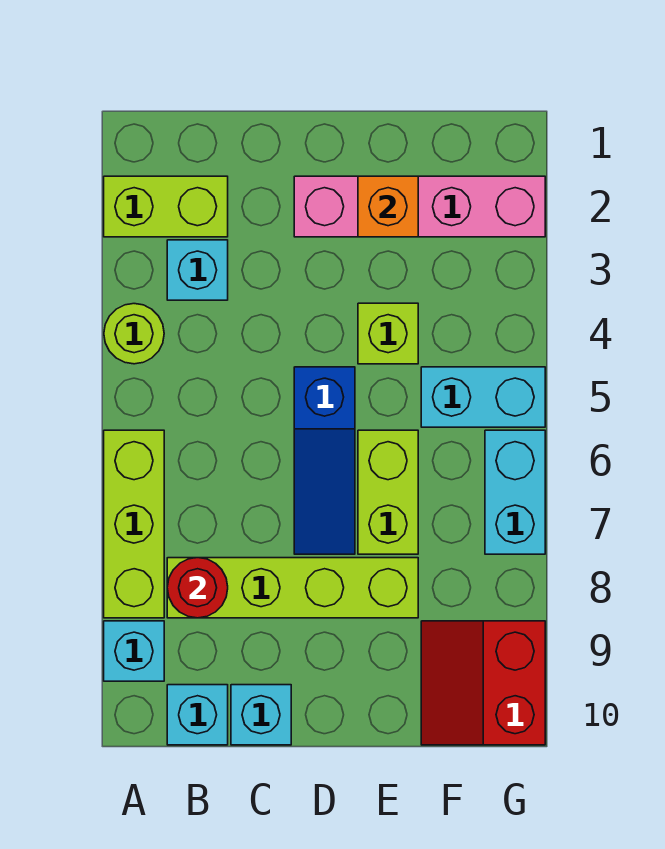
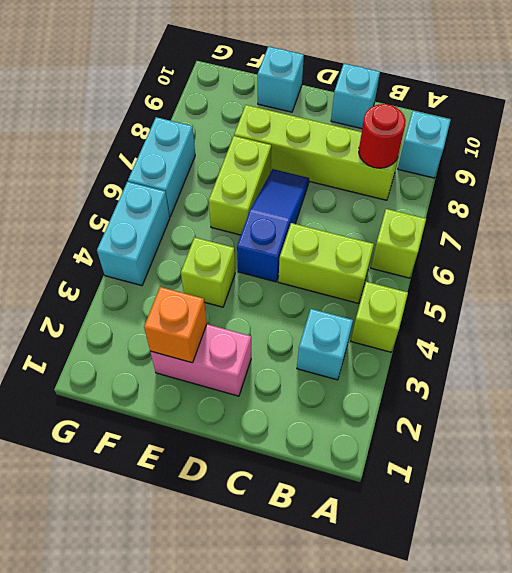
lime brick A2:B2 level 1 -> lime brick B5:C5 level 1
lime round brick A4 level 1 -> lime brick A4 level 1
lime brick A6:A8 level 1 -> lime brick A6 level 1
cyan brick B10 level 1 -> cyan brick E10 level 1
pink brick D2:G2 level 1 -> pink brick D2:E2 level 1
cyan brick F5:G5 level 1 -> cyan brick G4:G5 level 1
red slope F9:G10 level 1 top G -> none

